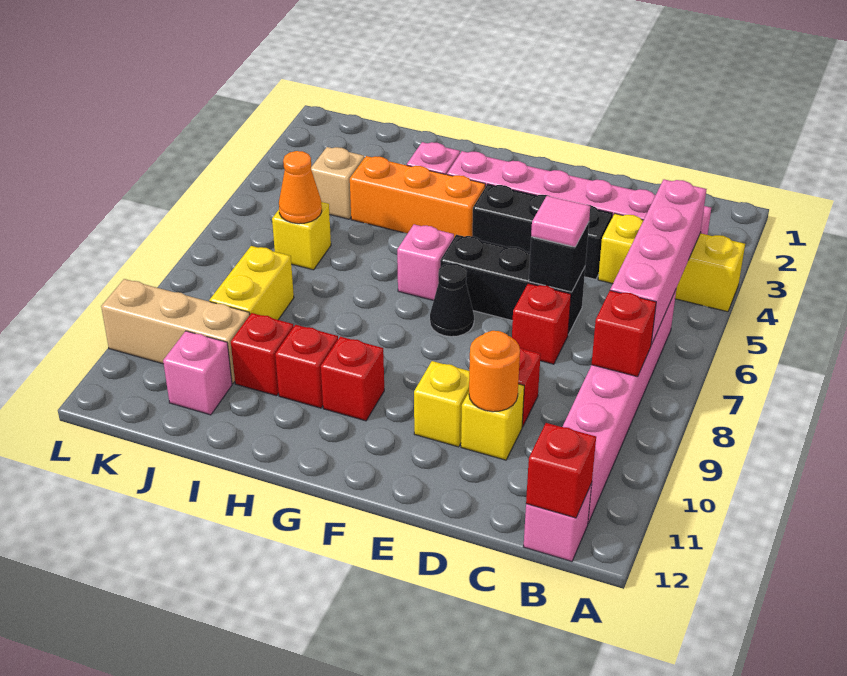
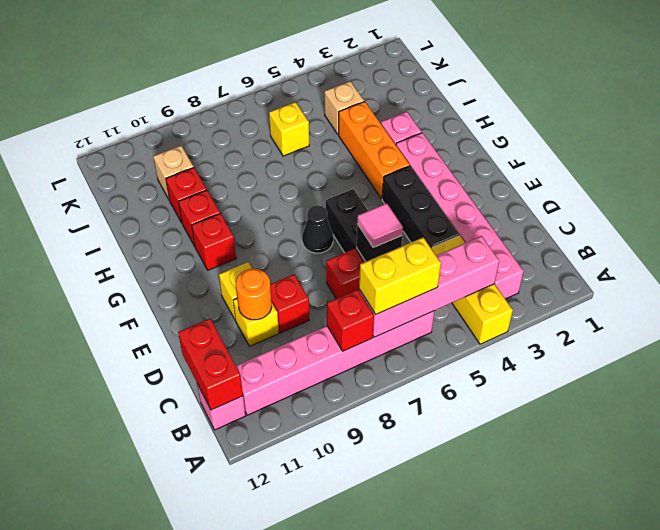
red brick B12 level 2 -> red brick B12:C12 level 2
pink brick G6 level 1 -> none
orange cone J6 level 2 -> none
yellow brick J8:J9 level 1 -> yellow brick B6:B7 level 3
tan brick J10:L10 level 1 -> tan brick J10 level 1
pink brick J11 level 1 -> none

